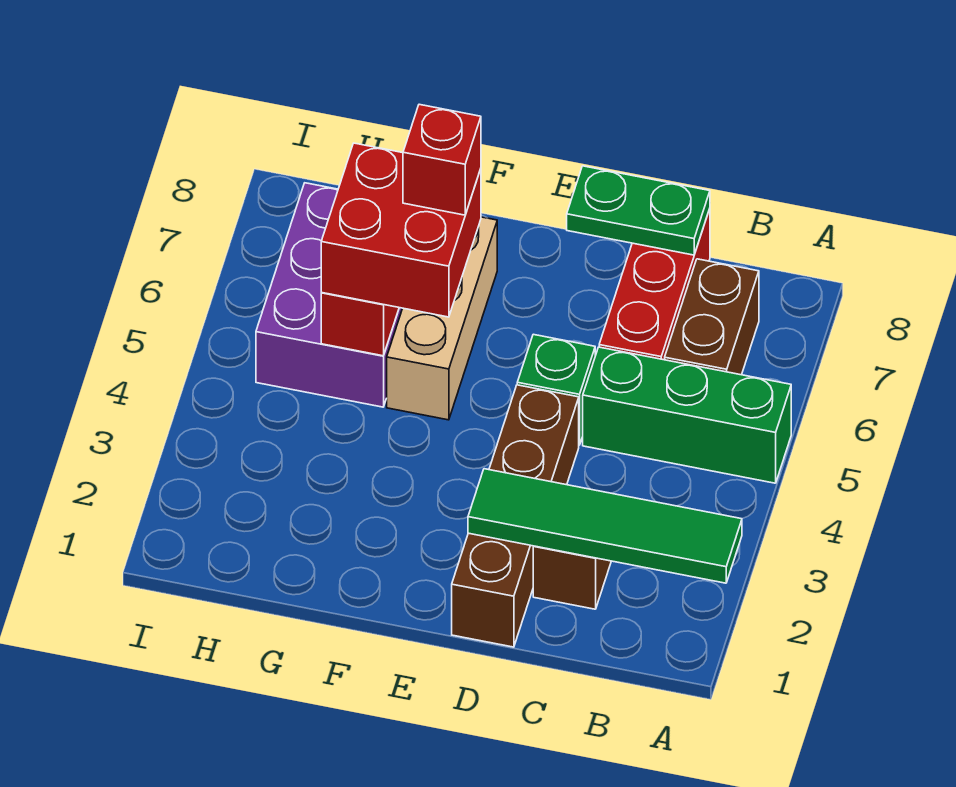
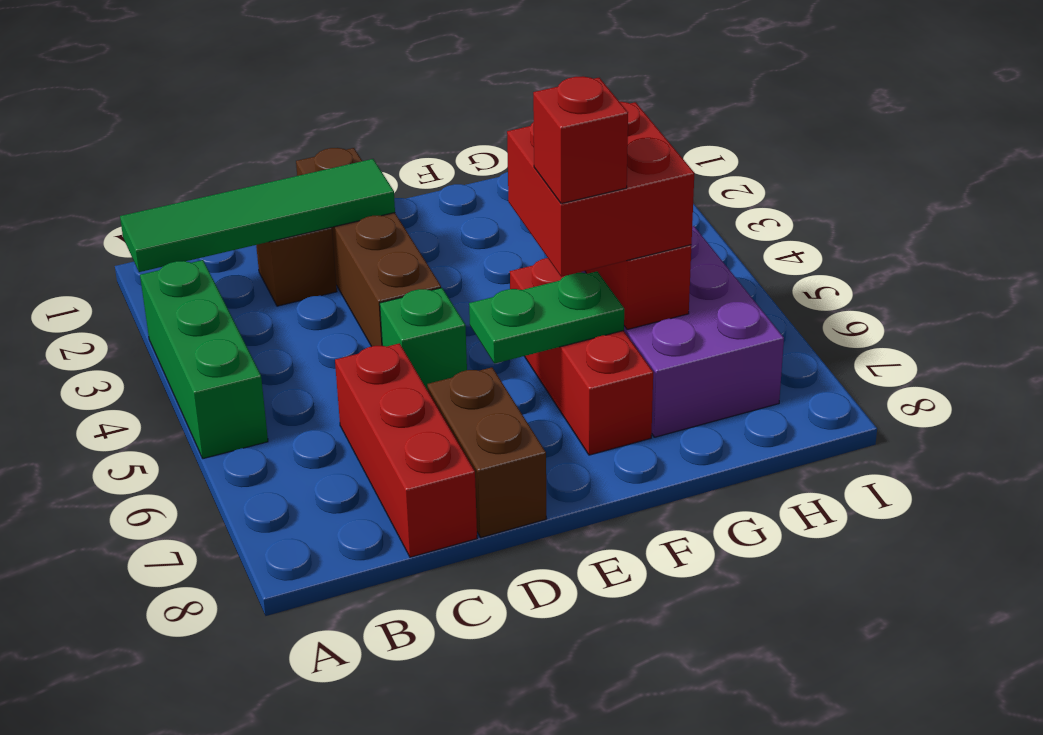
green brick A5:C5 level 1 -> green brick A3:A5 level 1
brown brick B6:B7 level 1 -> brown brick D7:D8 level 1
green plate C8:D8 level 2 -> green plate E6:F6 level 2
tan brick F5:F7 level 1 -> red brick F5:F7 level 1

